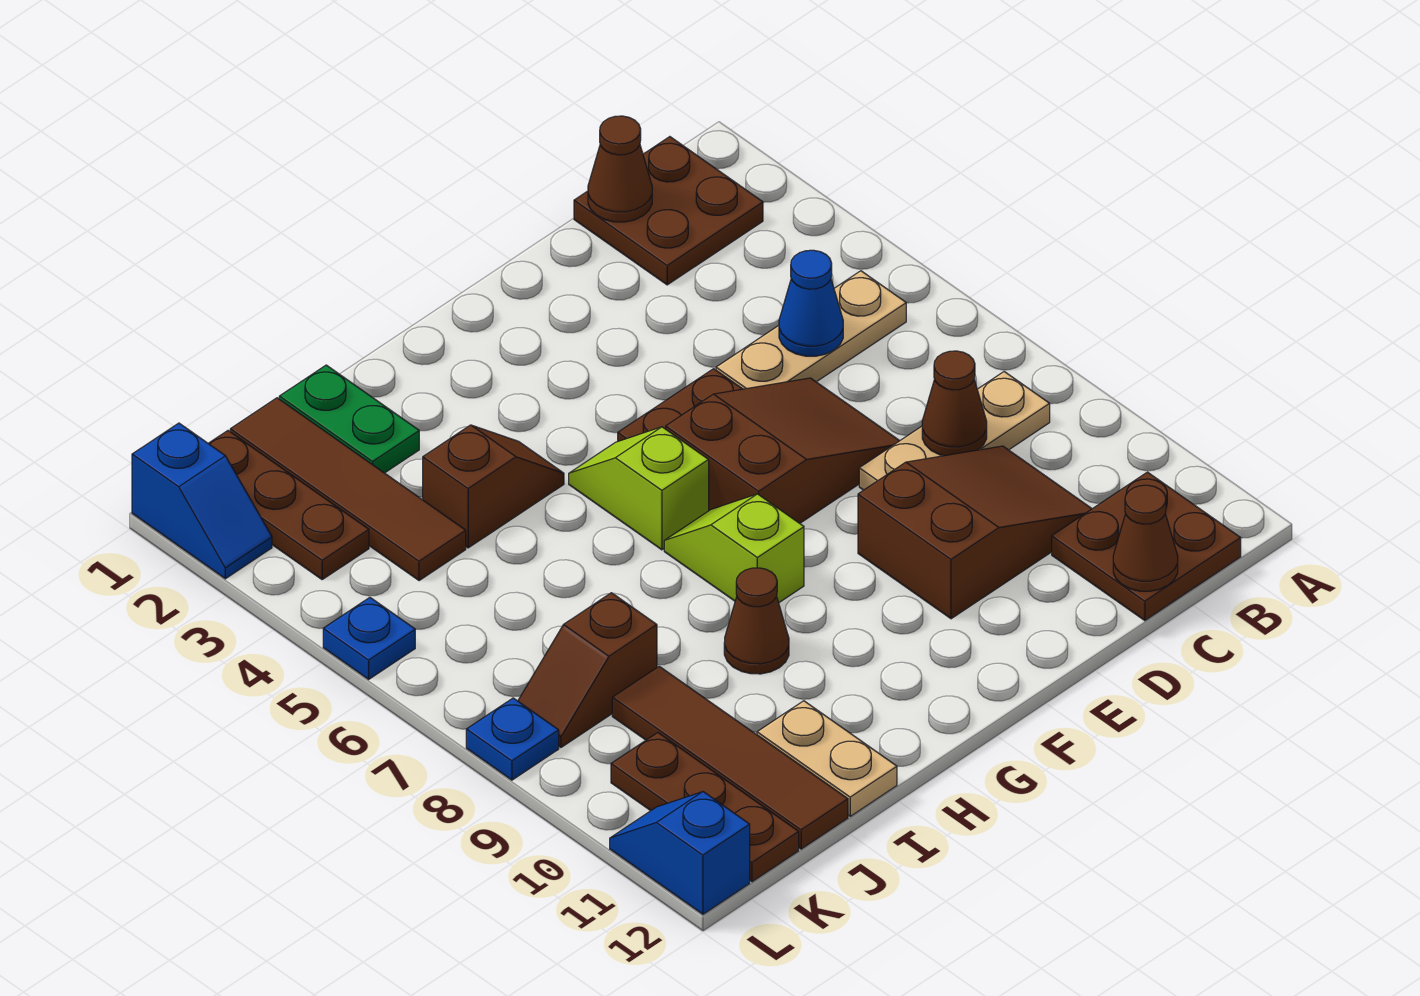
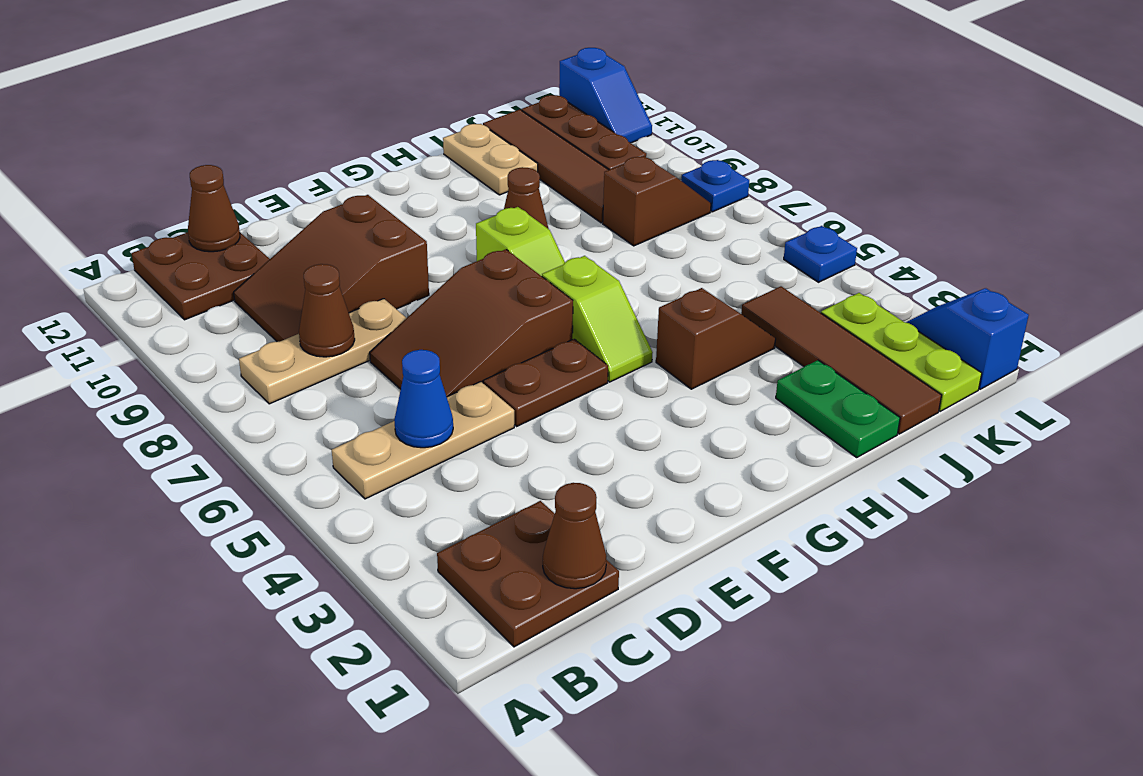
brown slope H4:I4 level 1 top I -> brown slope H4:I4 level 1 top H
brown plate K1:K3 level 1 -> lime plate K1:K3 level 1

